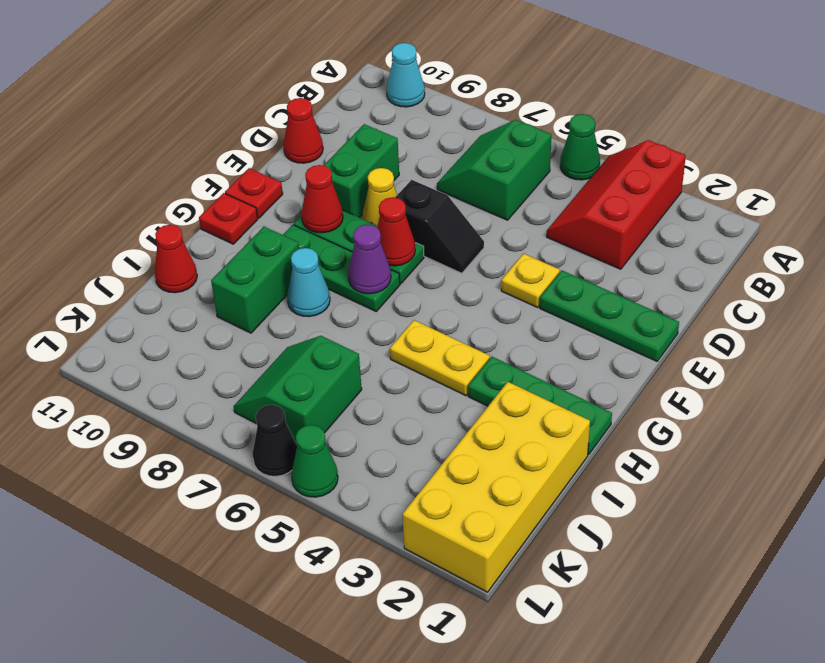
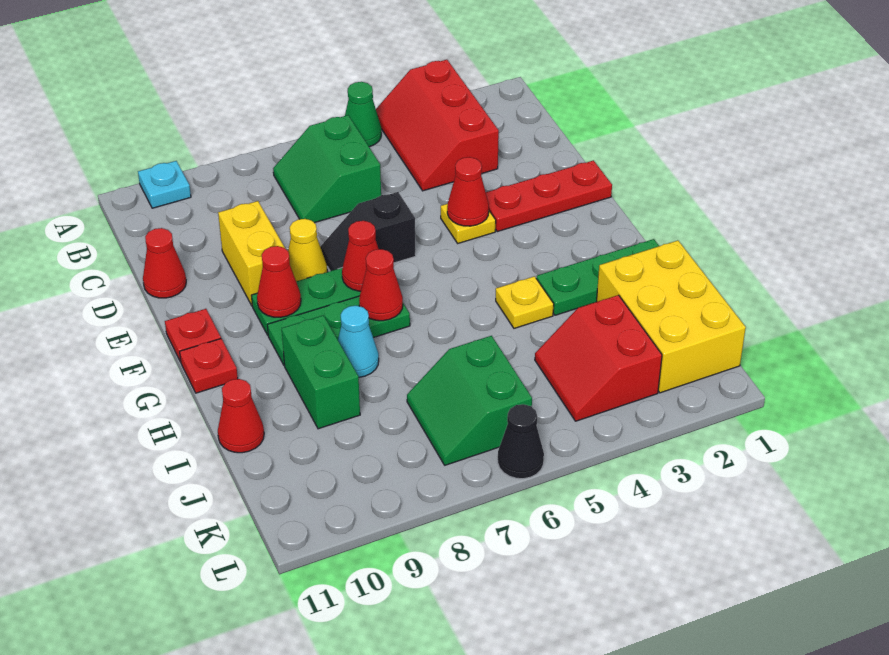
cyan cone A10 level 1 -> cyan plate A10 level 1
green brick D9:E9 level 1 -> yellow brick D9:E9 level 1
green plate E1:E3 level 1 -> red plate E1:E3 level 1
none -> red cone E4 level 2
black slope E6:E7 level 1 top 7 -> black slope E6:E7 level 1 top 6
purple cone G7 level 2 -> red cone G7 level 2
yellow plate H4:H5 level 1 -> yellow plate H4 level 1
yellow brick I1:L2 level 1 -> yellow brick I1:K2 level 1
none -> red slope J3:K4 level 1 top 3
green cone L5 level 1 -> none

